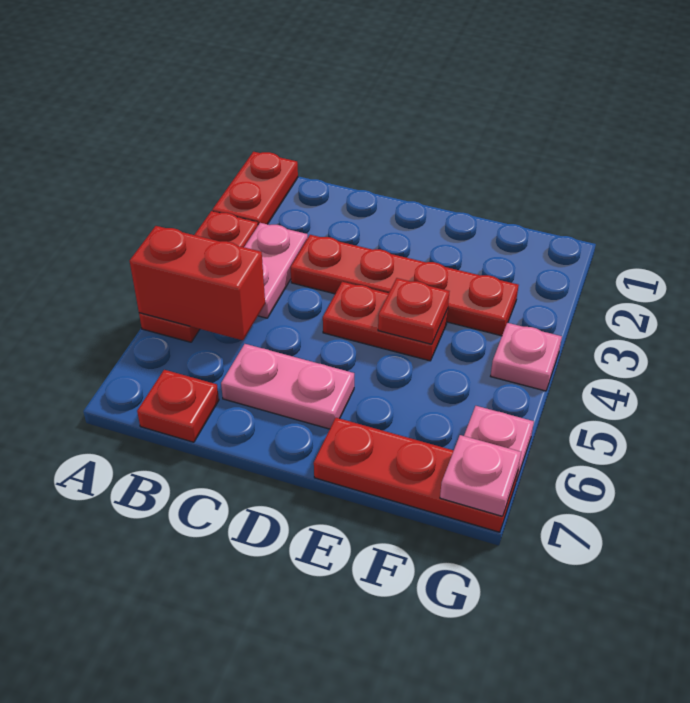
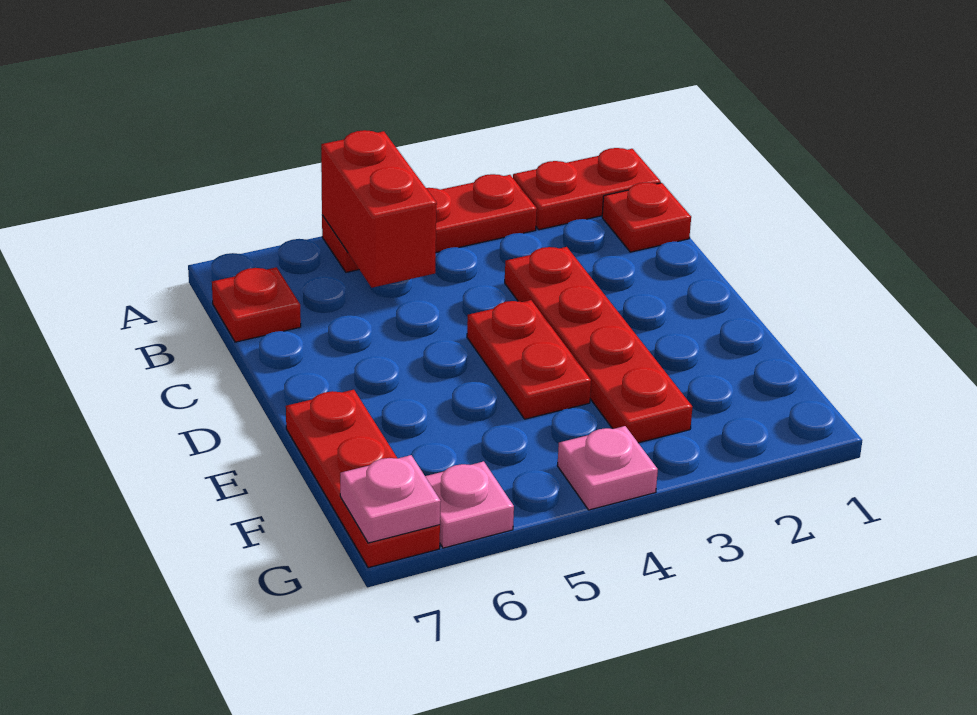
pink plate B3:B4 level 1 -> none
pink plate C6:D6 level 1 -> none
red plate E4 level 2 -> red plate B1 level 1

